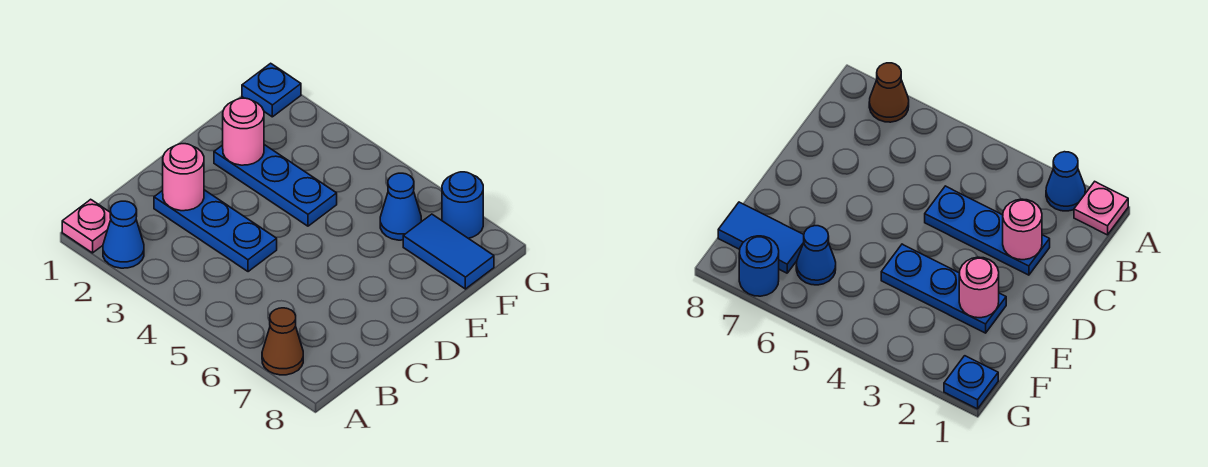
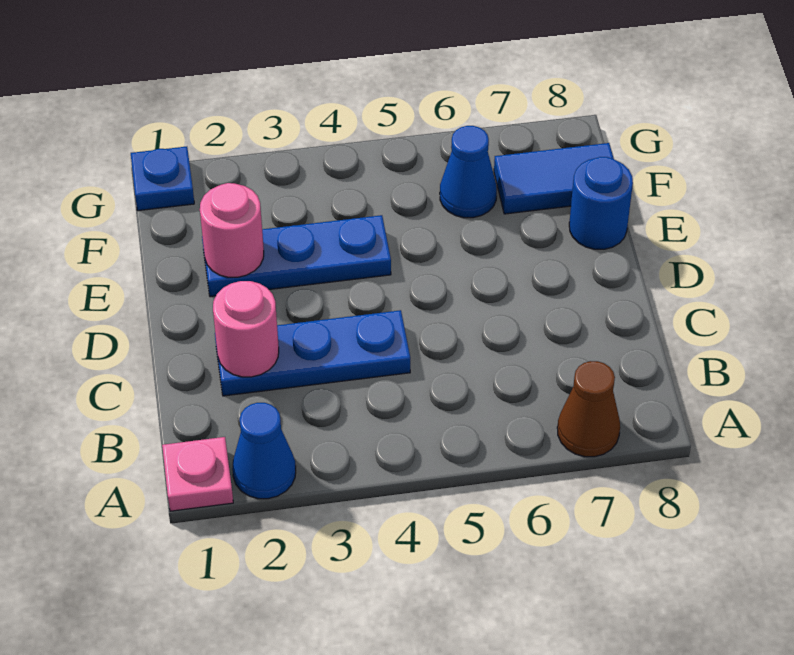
blue round brick G7 level 1 -> blue round brick E8 level 1

